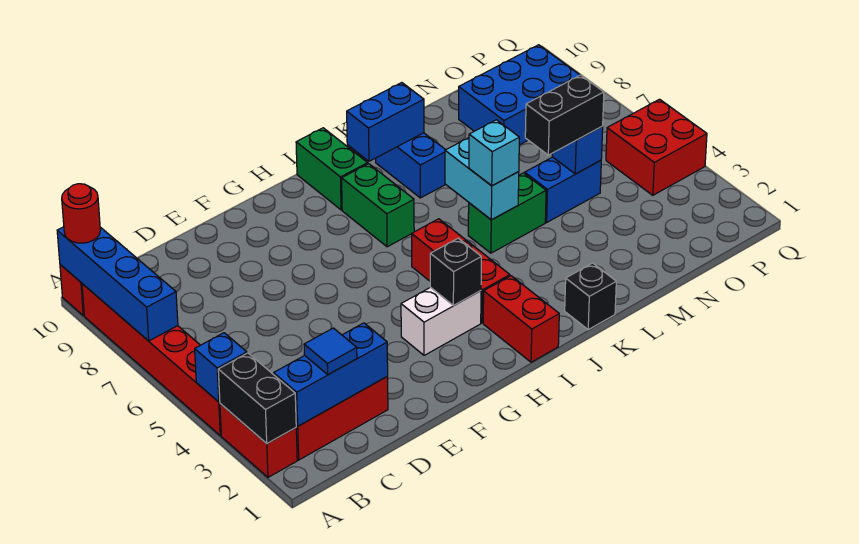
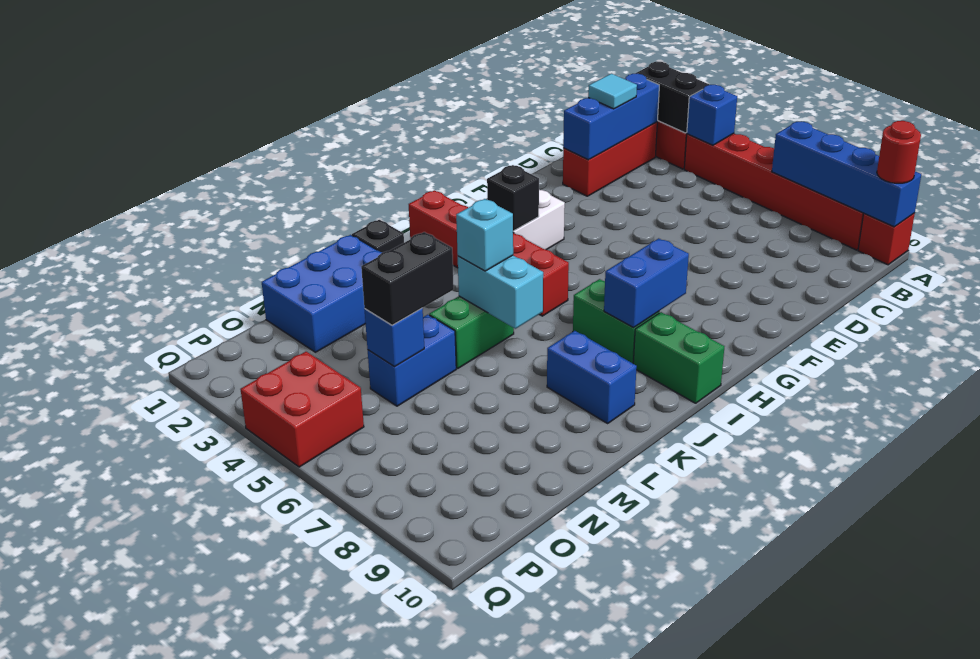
blue tile C2 level 3 -> cyan tile C2 level 3
blue brick J9:K9 level 2 -> blue brick H8:I8 level 2
blue brick N8:P9 level 1 -> blue brick L1:N2 level 1

